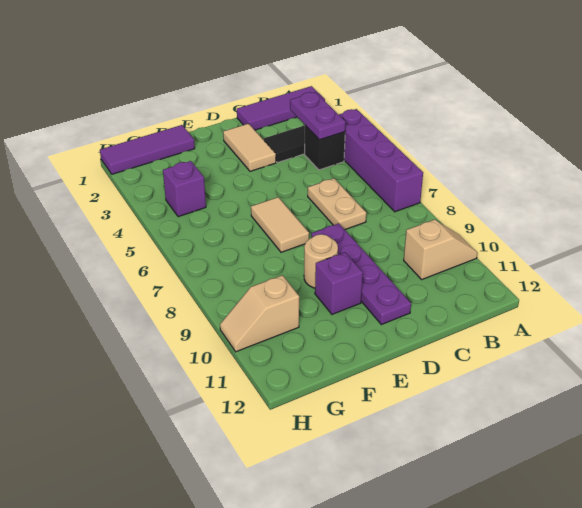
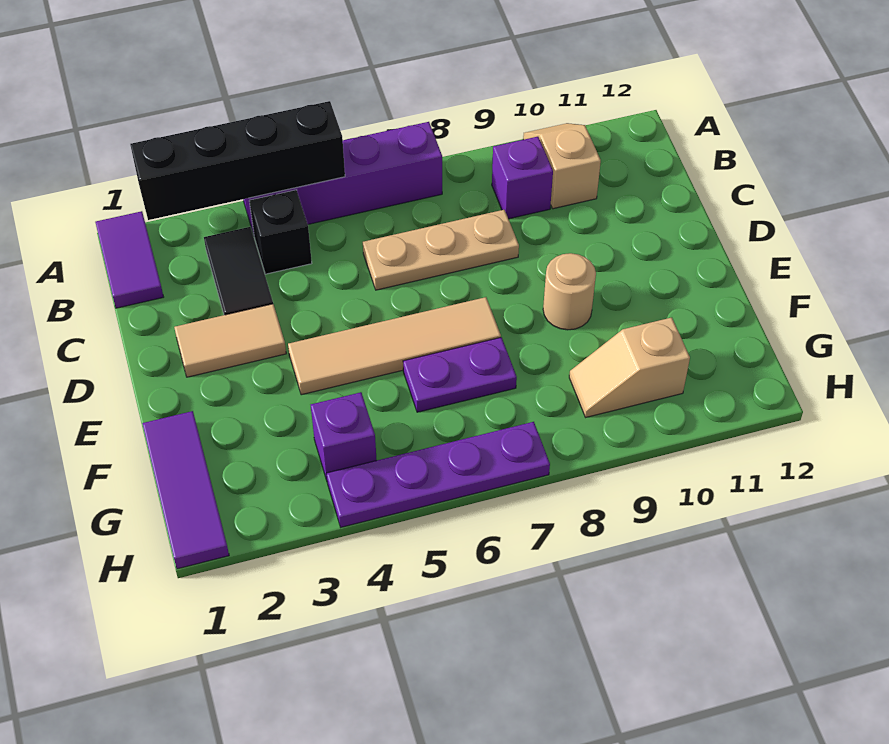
purple tile A1:C1 level 1 -> purple tile A1:B1 level 1
none -> black brick A2:A5 level 2
purple plate B3:B4 level 2 -> purple plate F6:F7 level 1
tan plate C6:C7 level 1 -> tan plate C6:C8 level 1
purple plate D8:D11 level 1 -> purple plate H4:H7 level 1
tan tile E6:E7 level 1 -> tan tile E4:E7 level 1
purple brick E10 level 1 -> purple brick B9 level 1
tan slope G10:H10 level 1 top G -> tan slope G9:G10 level 1 top 10

